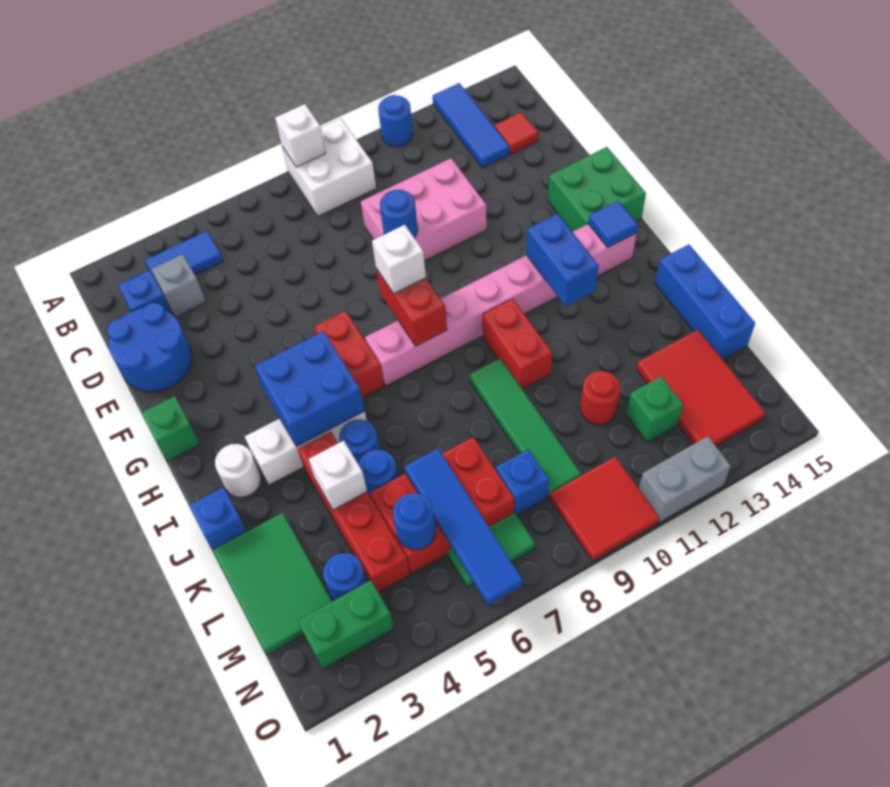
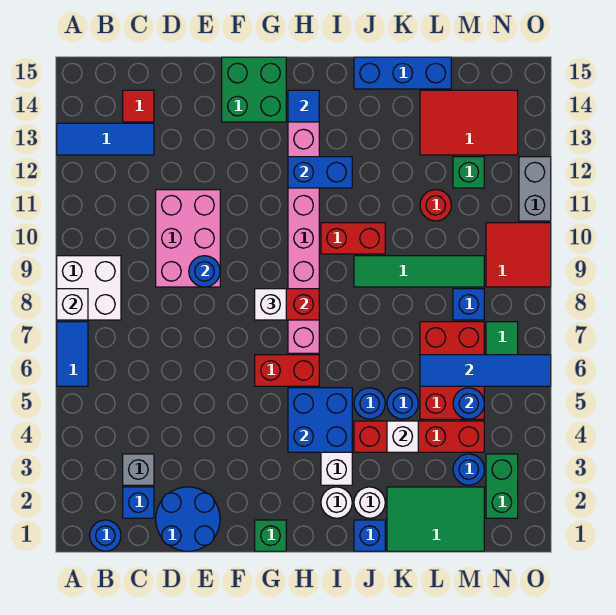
blue round brick A11 level 1 -> blue round brick B1 level 1
blue tile B3:B4 level 1 -> blue tile A6:A7 level 1
none -> white round brick J2 level 1

